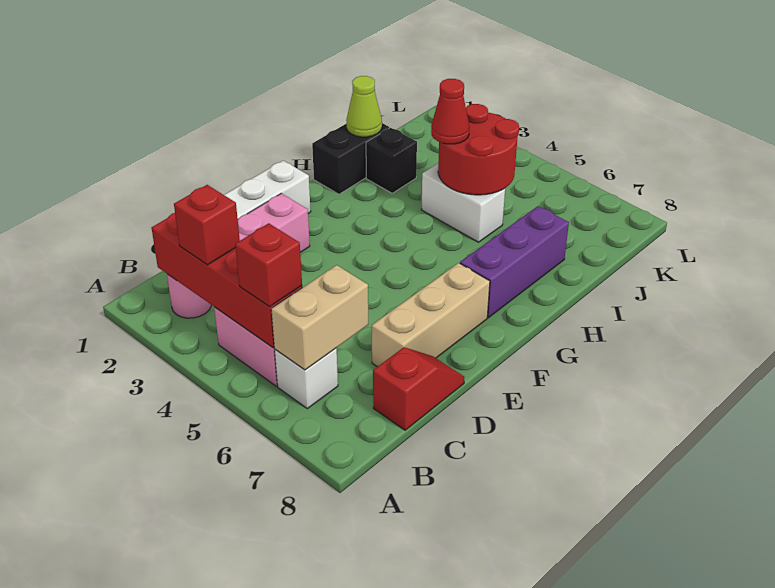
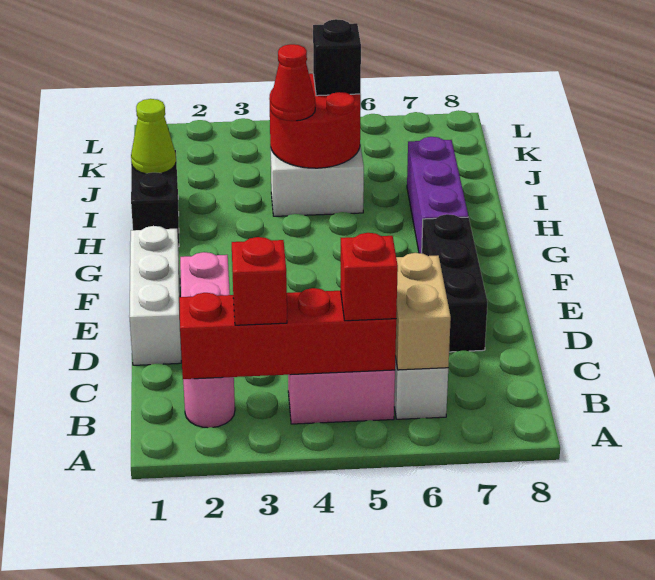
red slope C8:D8 level 1 top C -> none
tan brick D7:F7 level 1 -> black brick D7:F7 level 1
black brick I2 level 1 -> black brick J5 level 3

